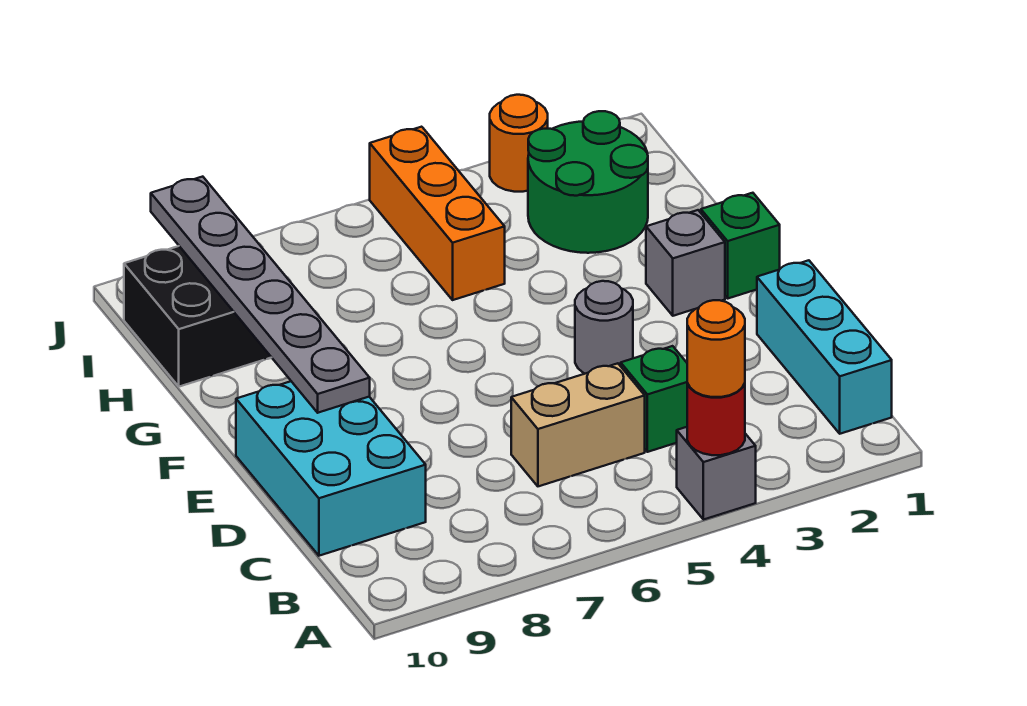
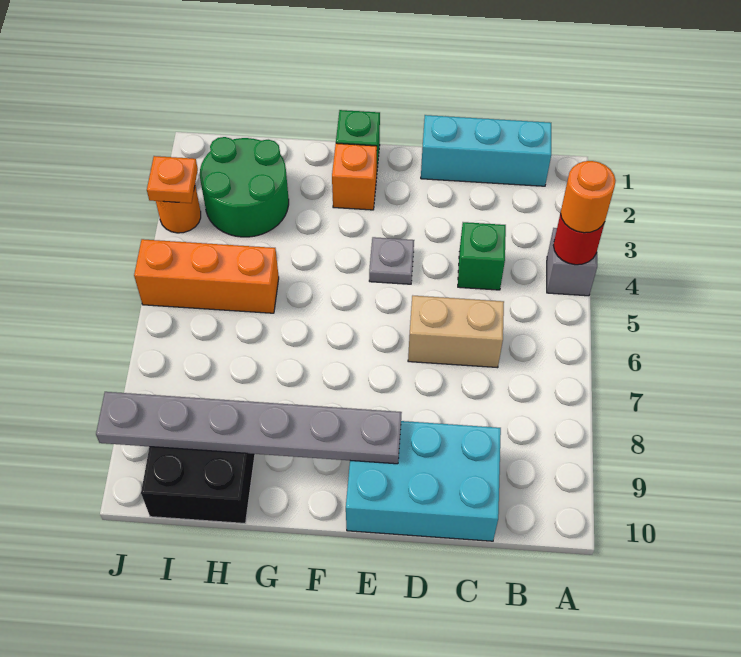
tan brick C5:C6 level 1 -> tan brick C6:D6 level 1
grey round brick E4 level 1 -> grey plate E4 level 1
grey brick F2 level 1 -> orange brick F2 level 1
none -> orange plate J3 level 2

